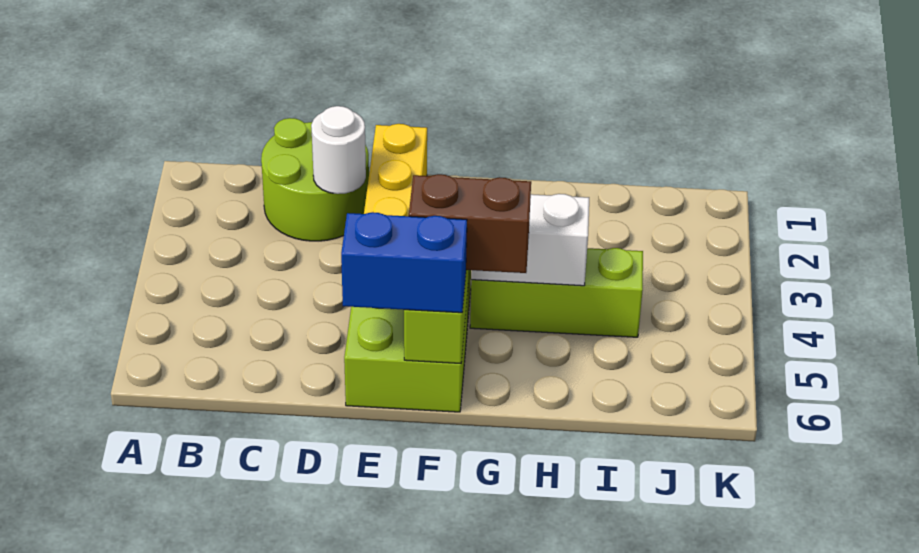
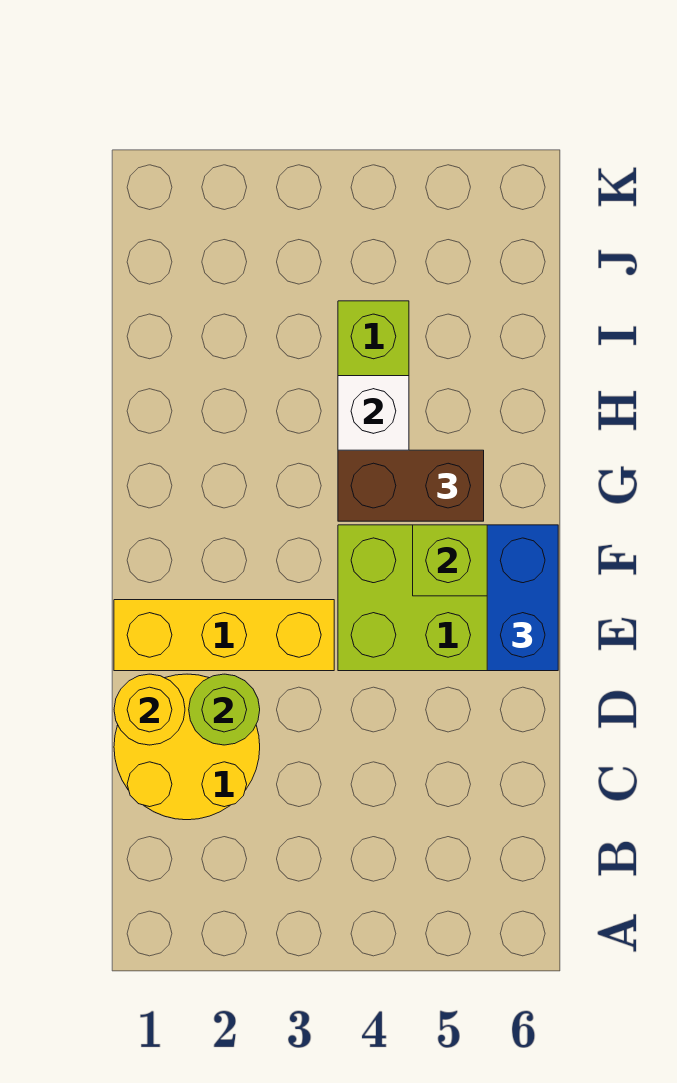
lime round brick C1:D2 level 1 -> yellow round brick C1:D2 level 1
none -> yellow round brick D1 level 2
white round brick D2 level 2 -> lime round brick D2 level 2
brown brick F5:G5 level 3 -> brown brick G4:G5 level 3

